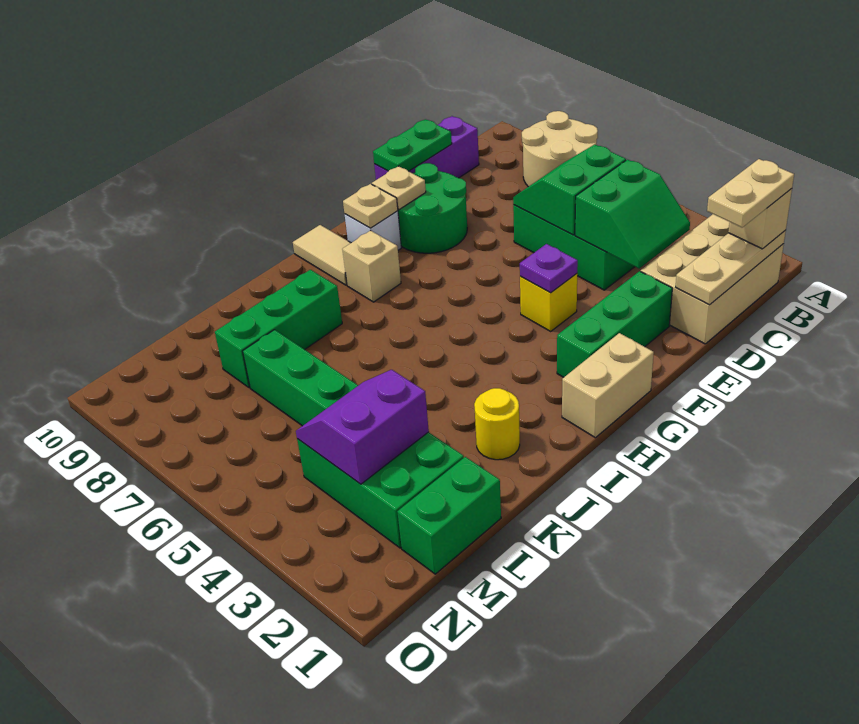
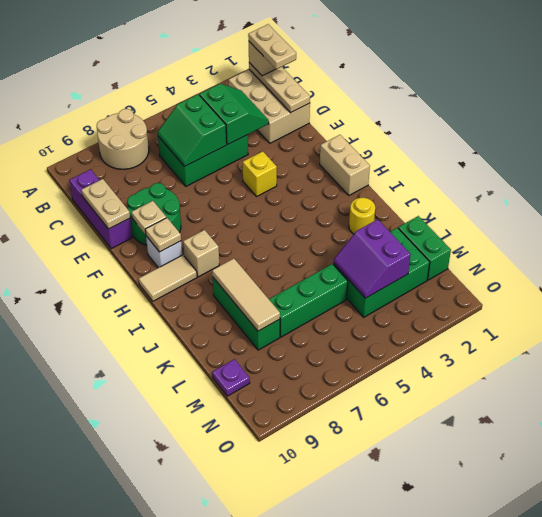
green plate D10:E10 level 2 -> tan plate D10:E10 level 2
green brick E2:G2 level 1 -> none
purple plate F4 level 2 -> purple plate M10 level 1
none -> tan tile J8:L8 level 2

